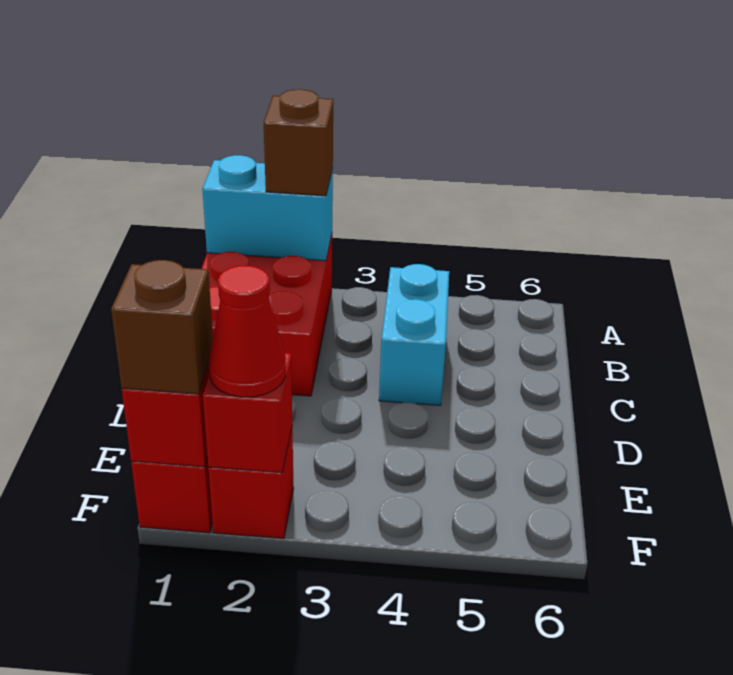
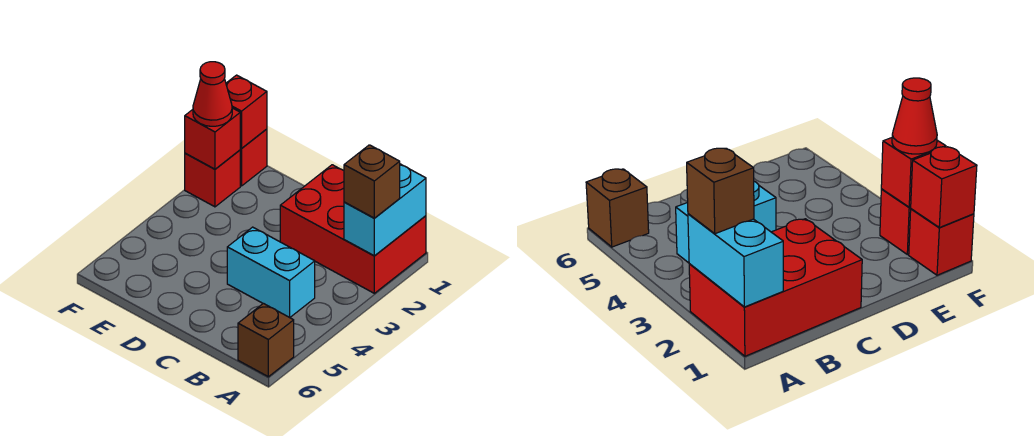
brown brick F1 level 3 -> brown brick A6 level 1

